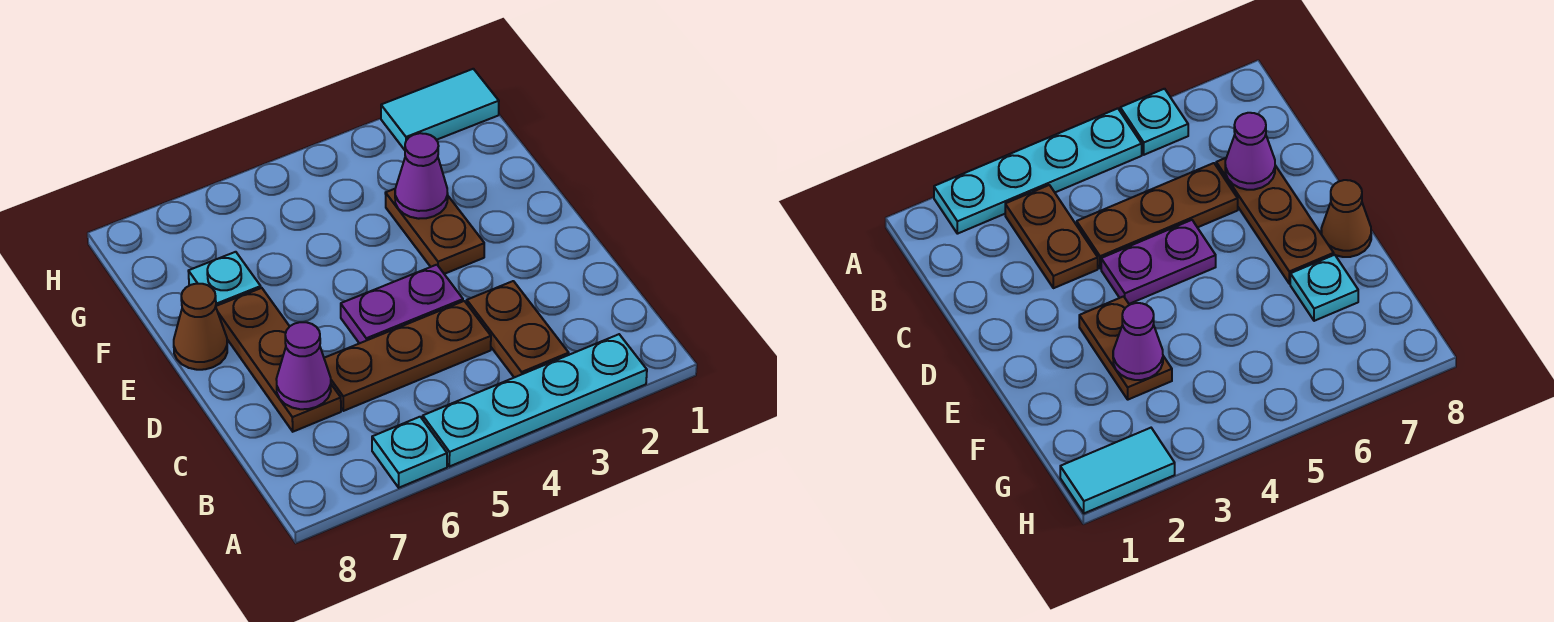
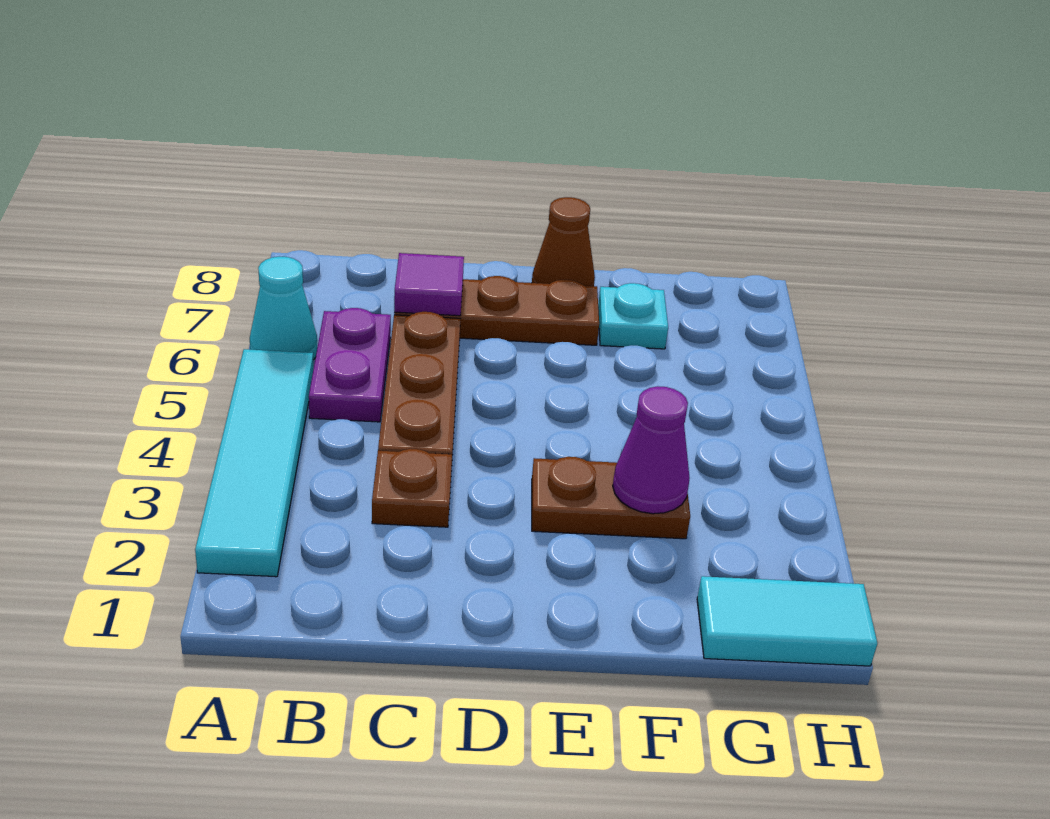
cyan plate A2:A5 level 1 -> cyan tile A2:A5 level 1
cyan plate A6 level 1 -> cyan cone A6 level 1
brown plate B3:C3 level 1 -> brown plate C3 level 1
purple cone C7 level 2 -> purple tile C7 level 2
purple plate D4:D5 level 1 -> purple plate B5:B6 level 1
cyan tile H1:H2 level 1 -> cyan tile G1:H1 level 1

